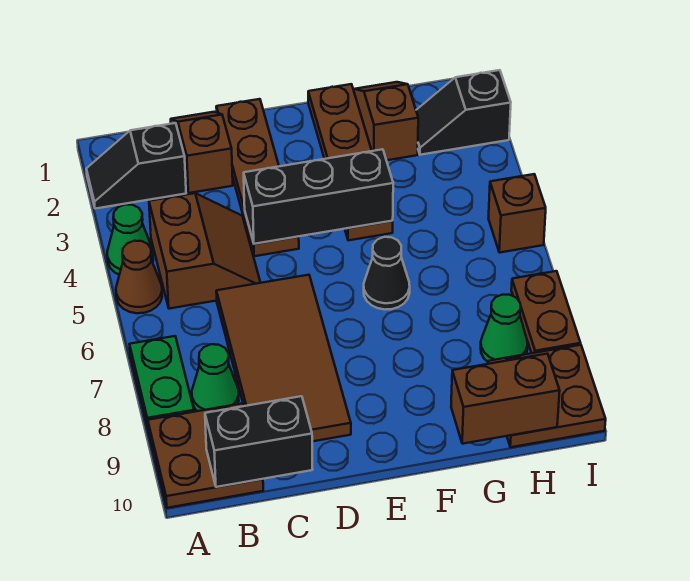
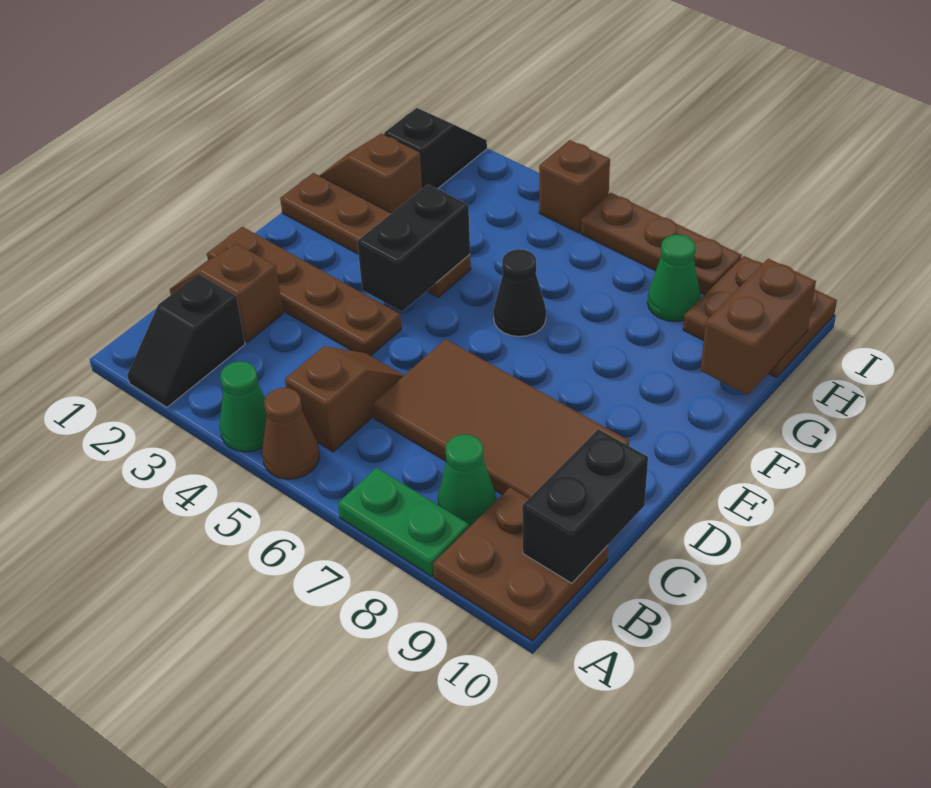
brown slope B4:C5 level 1 top B -> brown slope B5:C5 level 1 top B
black brick D4:F4 level 2 -> black brick E4:F4 level 2
black slope H2:I2 level 1 top I -> black slope H2:I2 level 1 top H
brown plate I7:I8 level 1 -> brown plate I6:I8 level 1

